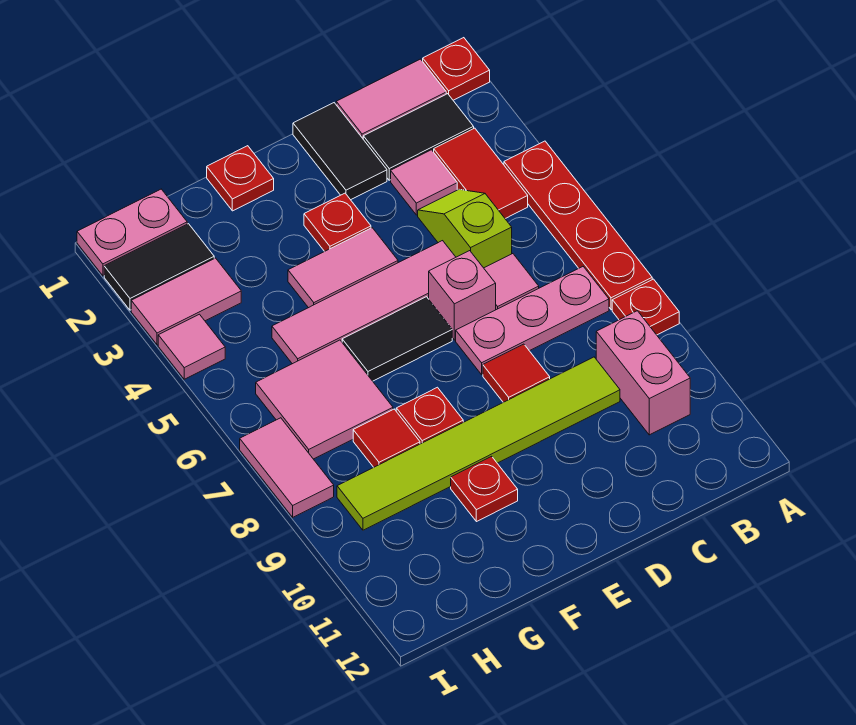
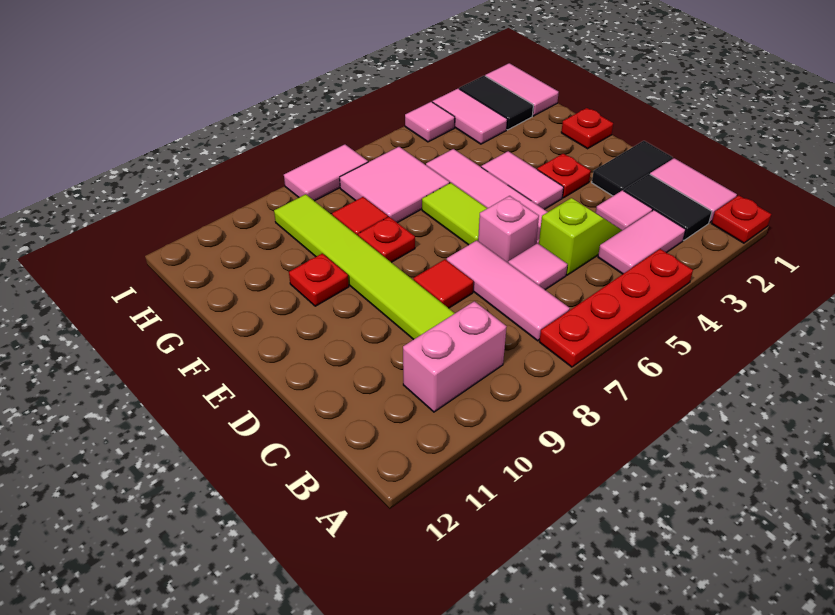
red plate A8 level 1 -> none
red tile B3:B4 level 1 -> pink tile B3:B4 level 1
pink plate B7:D7 level 1 -> pink tile B7:D7 level 1
black tile E6:F6 level 1 -> lime tile E6:F6 level 1
pink plate H1:I1 level 1 -> pink tile H1:I1 level 1

